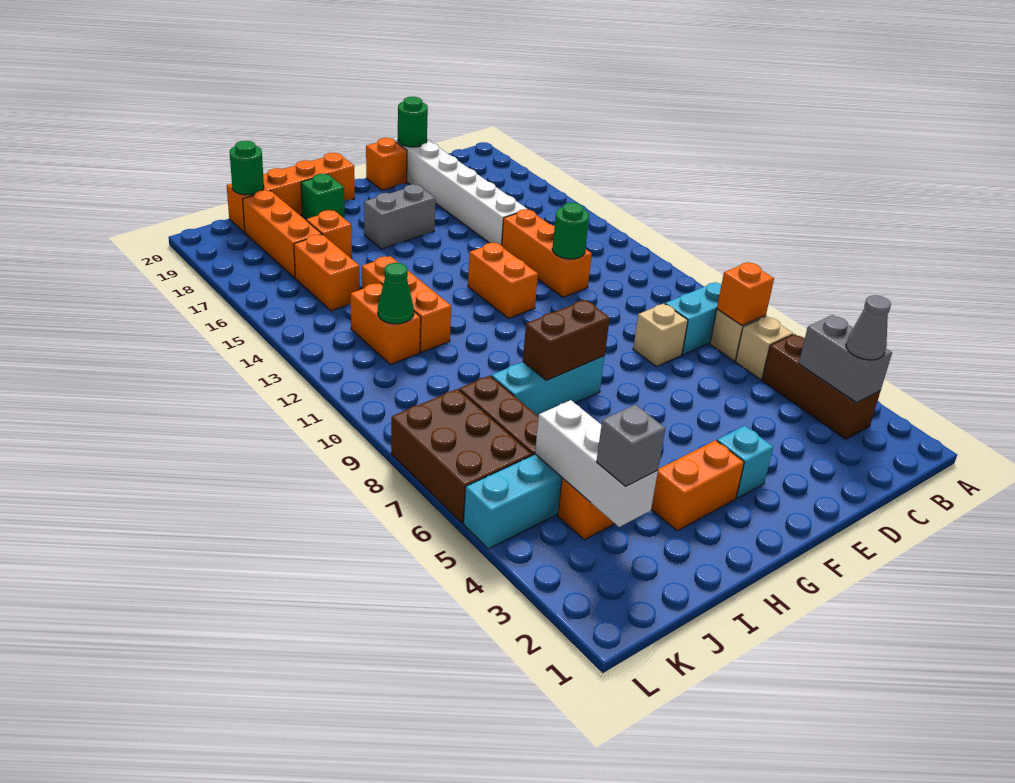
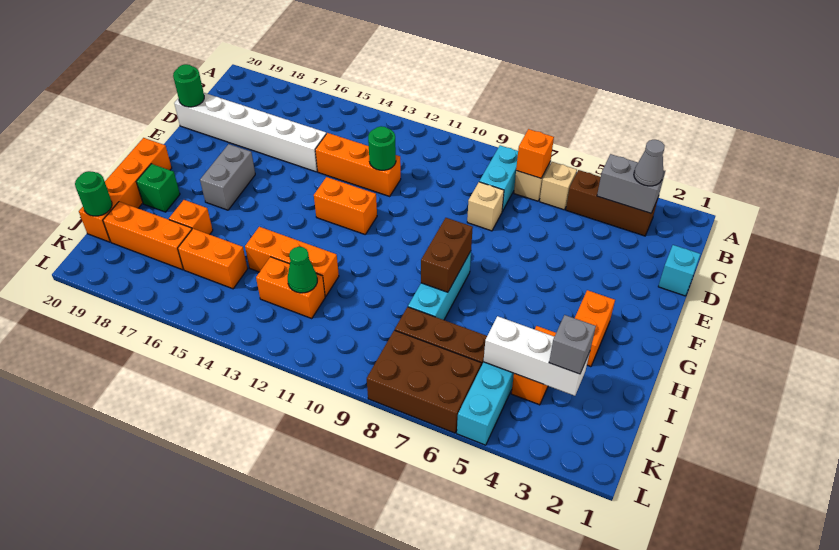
orange brick E20 level 1 -> none
cyan brick F3 level 1 -> cyan brick D1 level 1

